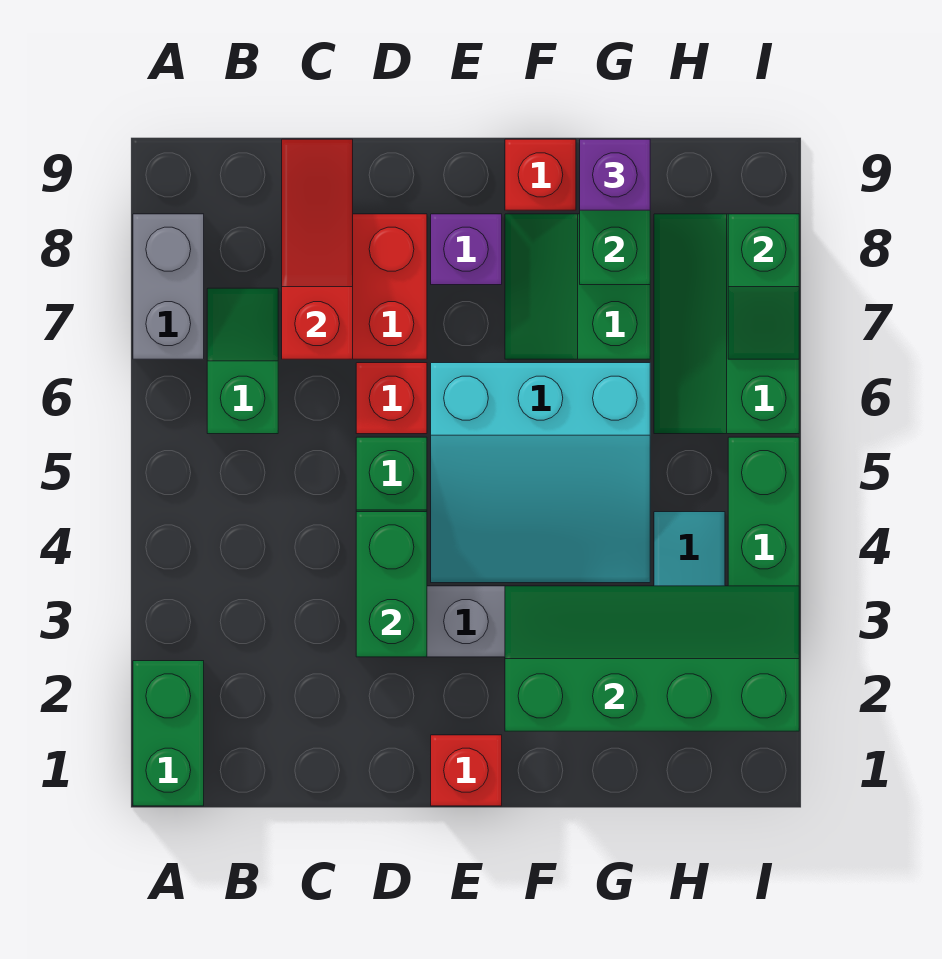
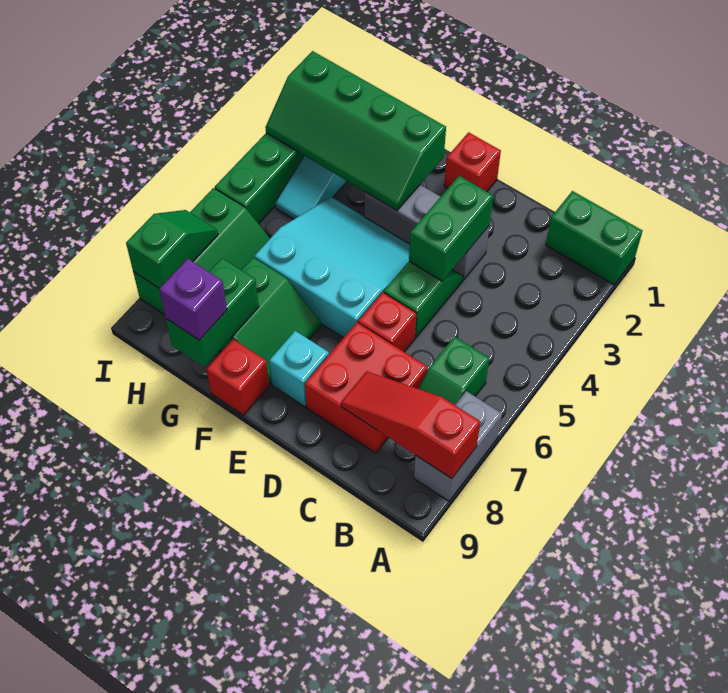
green brick A1:A2 level 1 -> green brick A1:B1 level 1
red slope C7:C9 level 2 top 7 -> red slope A8:C8 level 2 top A
purple brick E8 level 1 -> cyan brick E8 level 1

